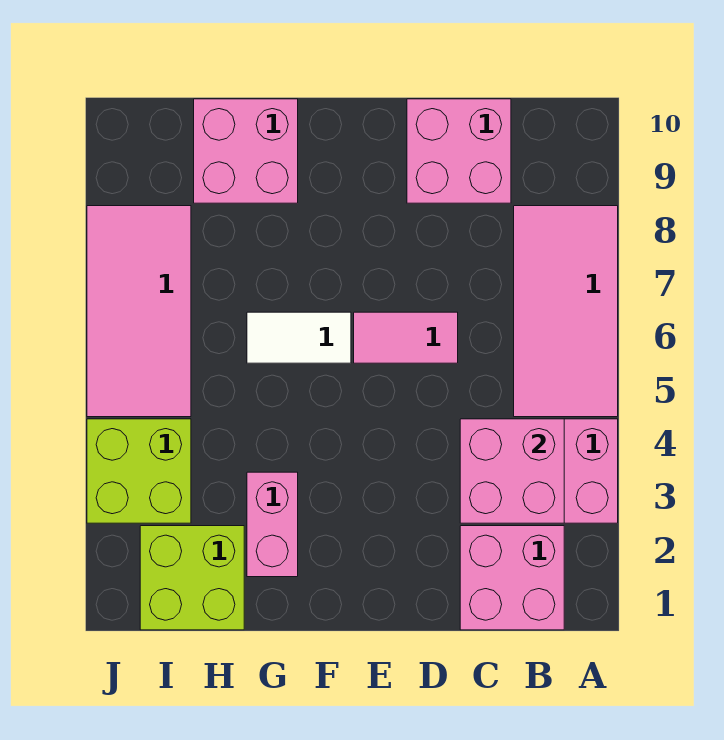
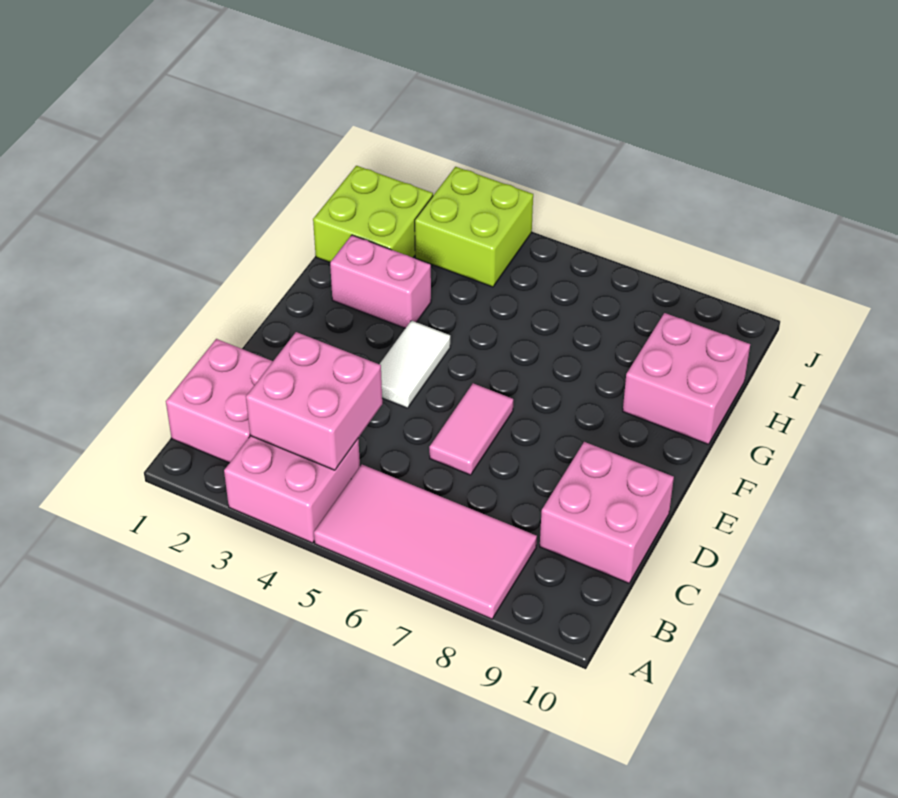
white tile F6:G6 level 1 -> white tile E4:F4 level 1
pink tile I5:J8 level 1 -> none

